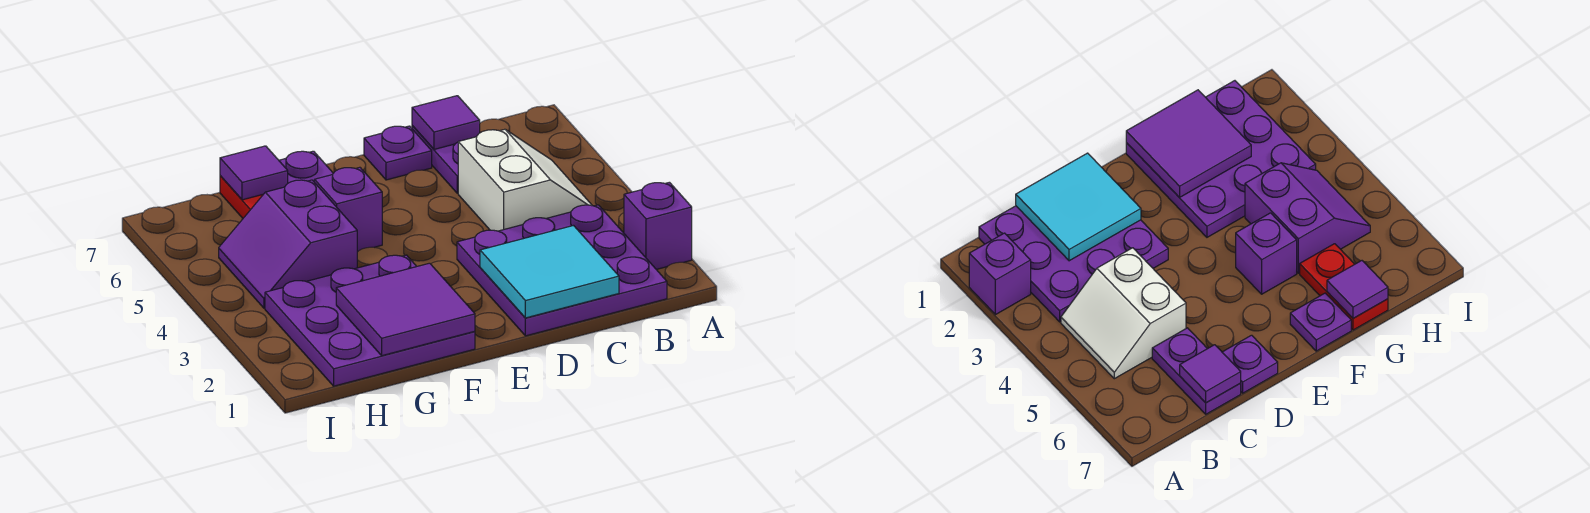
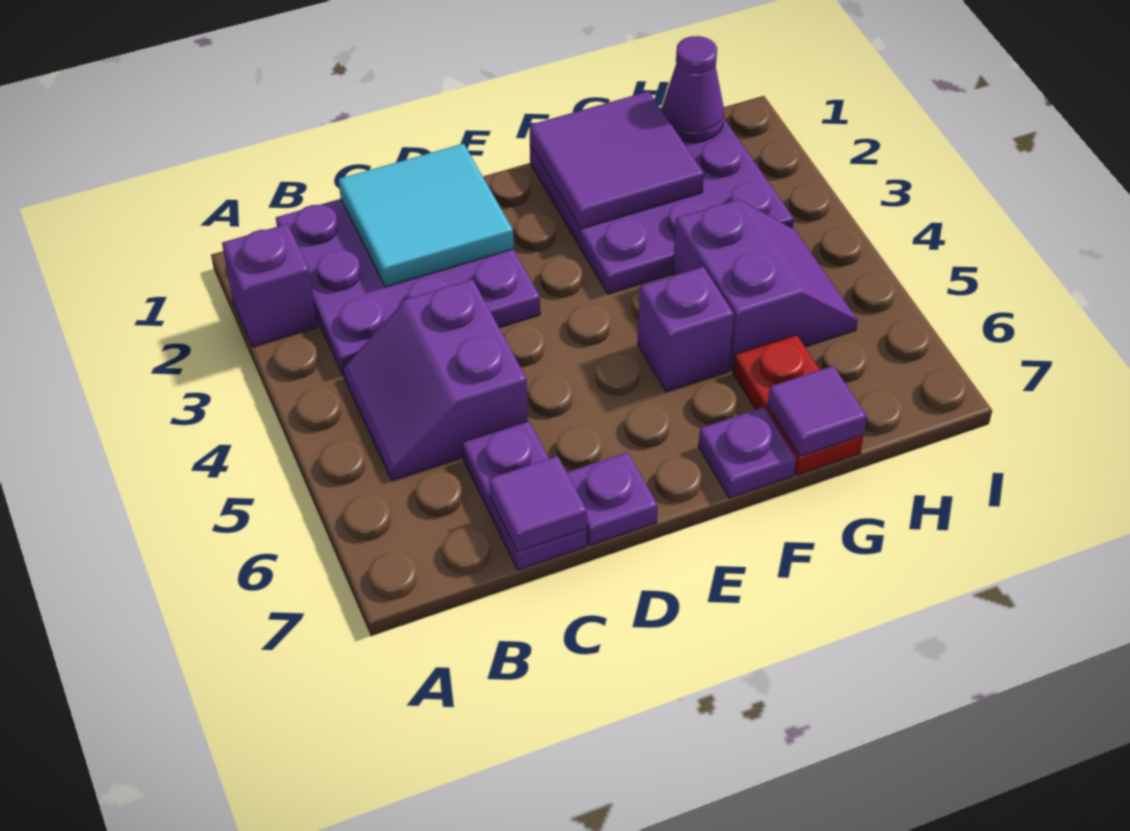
white slope B4:C5 level 1 top C -> purple slope B4:C5 level 1 top C
none -> purple cone H1 level 2

